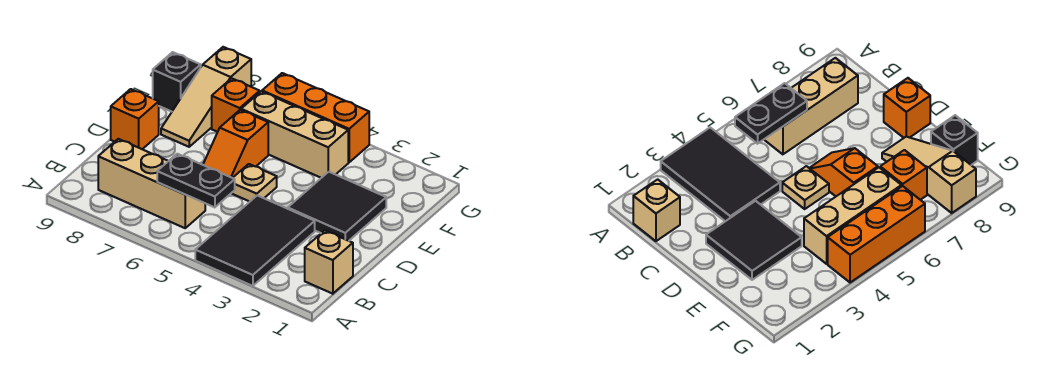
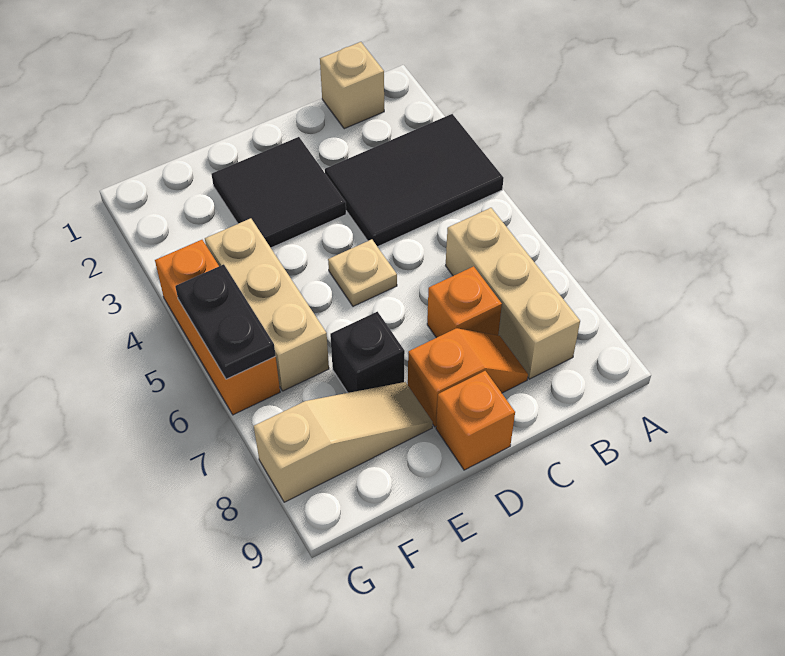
black plate B5:B6 level 2 -> black plate G5:G6 level 2
orange slope D6:E6 level 1 top E -> orange slope C8:D8 level 1 top D
orange brick F7 level 1 -> orange brick C7 level 1
black brick F9 level 1 -> black brick E7 level 1

